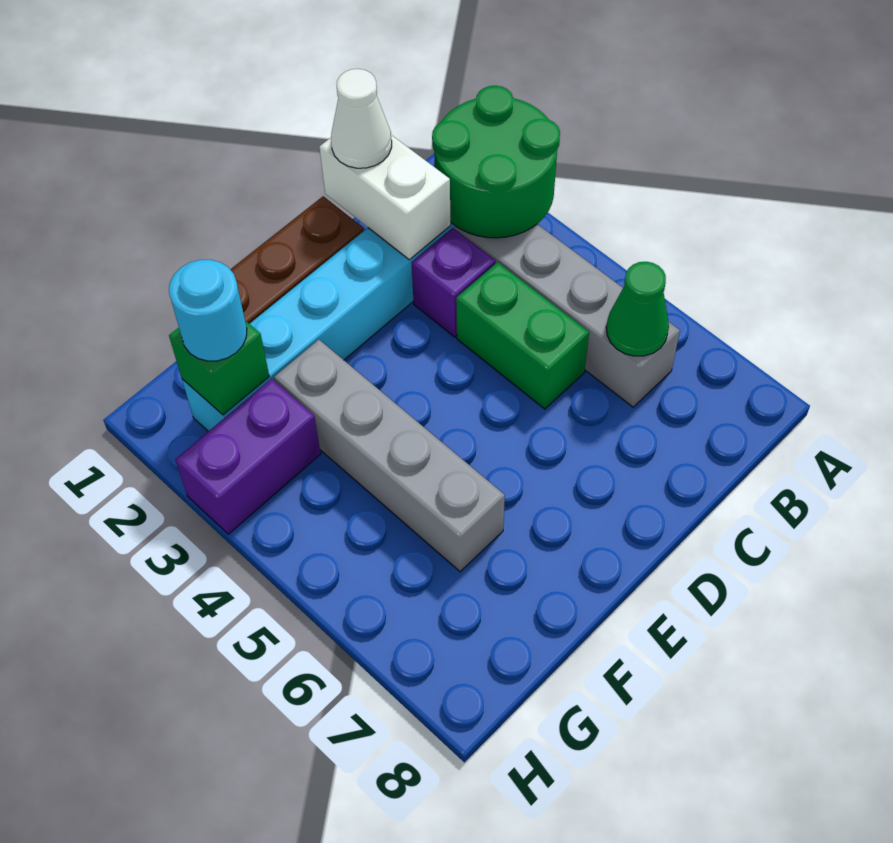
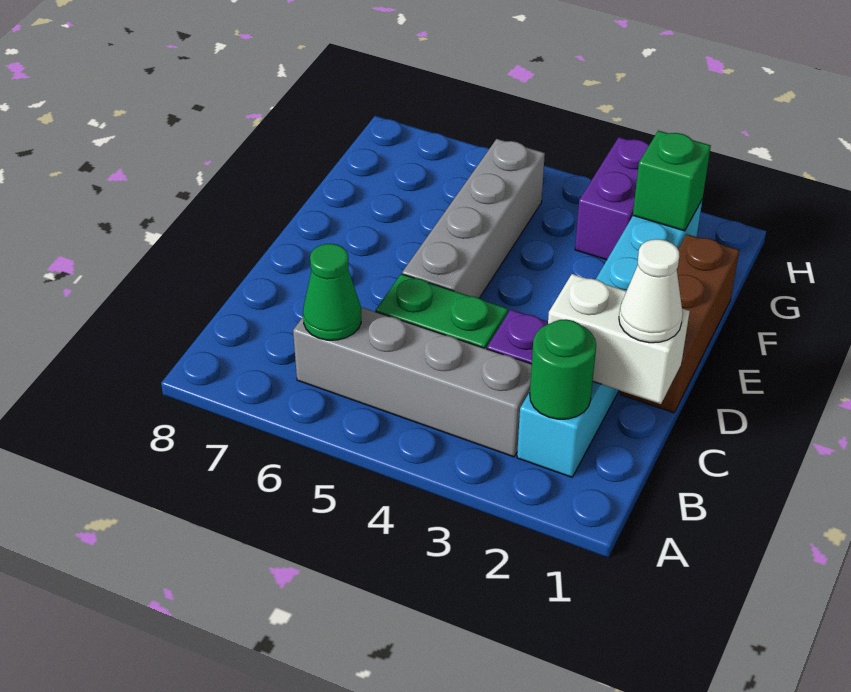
green round brick A2:B3 level 2 -> green round brick B2 level 2
grey brick F3:F6 level 1 -> grey brick D5:G5 level 1
cyan round brick G2 level 3 -> none

